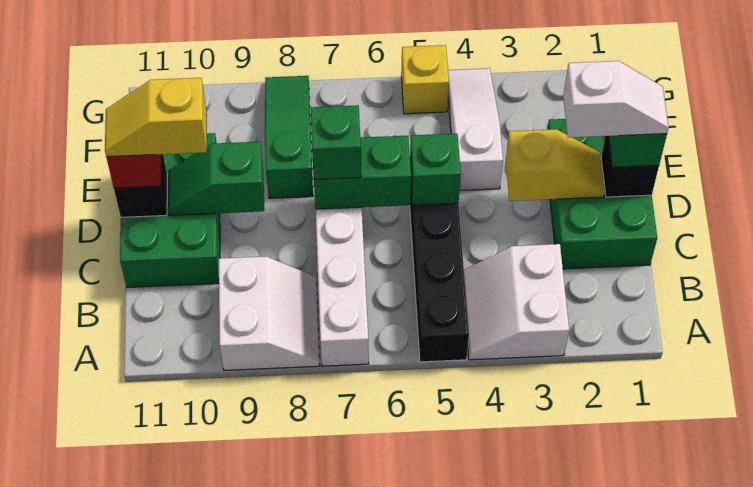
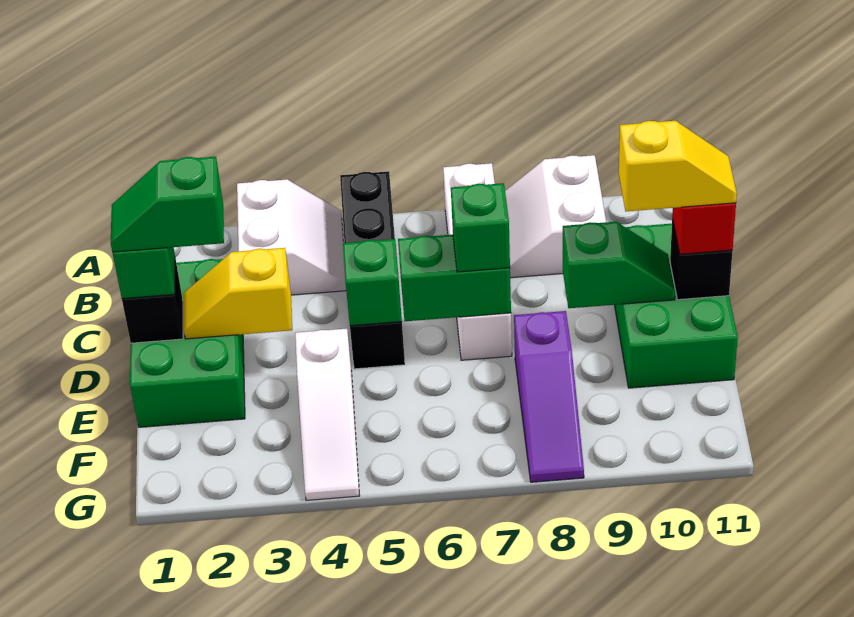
white slope D1:D2 level 4 top 2 -> green slope D1:D2 level 4 top 2
green slope E8:G8 level 1 top E -> purple slope E8:G8 level 1 top E
yellow brick G5 level 1 -> none

